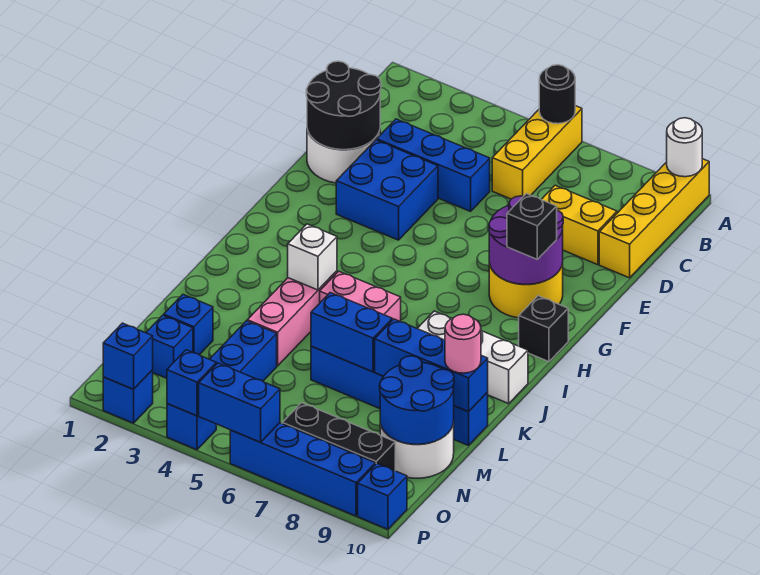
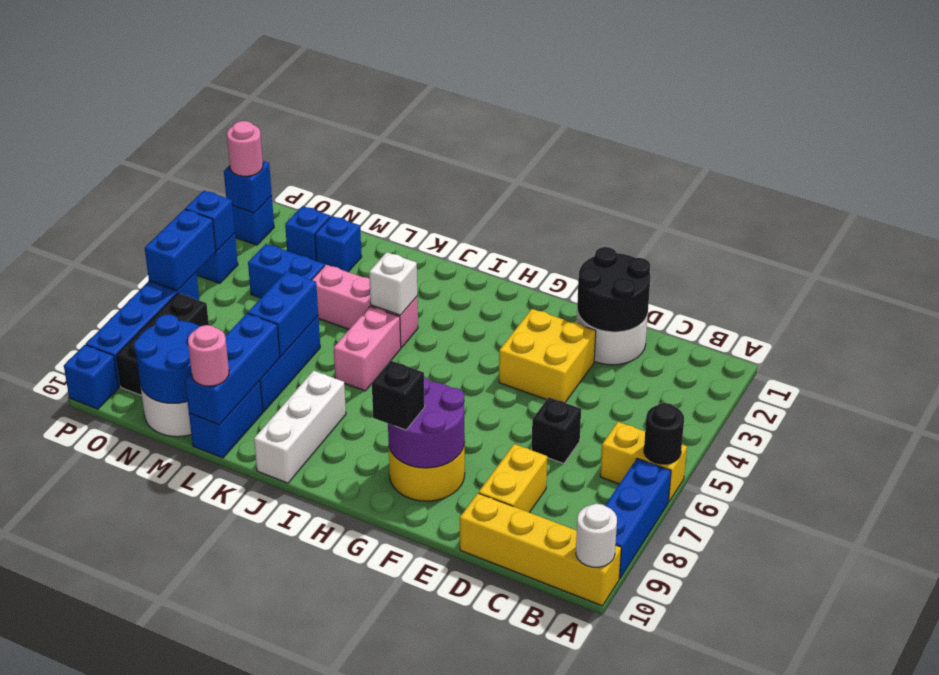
yellow brick A6:C6 level 1 -> yellow brick A6:B6 level 1
blue brick D3:D5 level 1 -> blue brick A7:A9 level 1
blue brick E3:F4 level 1 -> yellow brick E3:F4 level 1
black brick H10 level 1 -> black brick D6 level 1
none -> pink round brick P2 level 3

